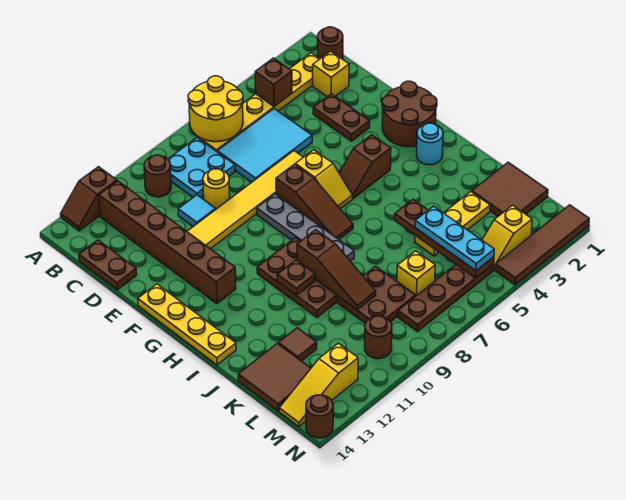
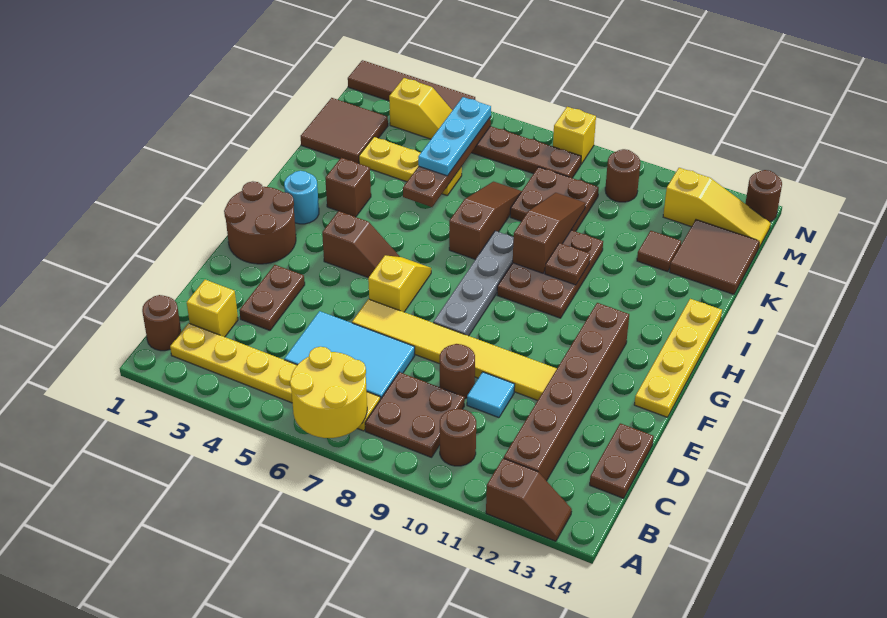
brown brick B4 level 2 -> brown brick I3 level 1
cyan plate B8:C9 level 1 -> brown plate B8:C9 level 1
yellow round brick D9 level 1 -> brown round brick D9 level 1
brown slope F7:H7 level 1 top F -> brown slope I7:K7 level 1 top I
yellow brick L7 level 1 -> yellow brick N8 level 1

